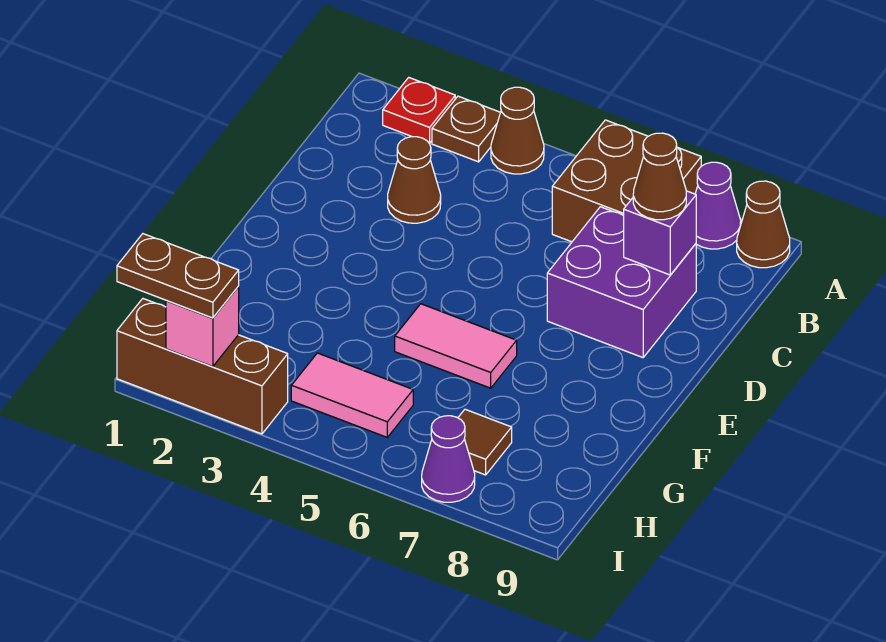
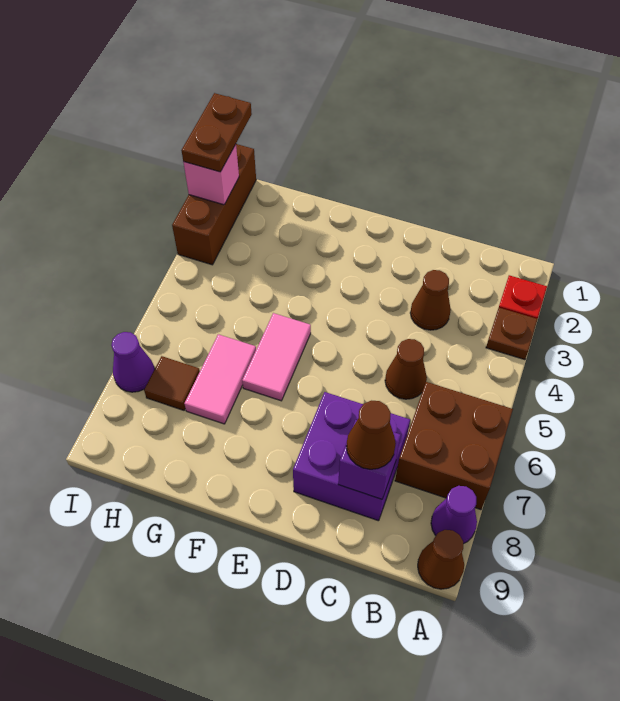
brown cone A4 level 1 -> brown cone C5 level 1
pink tile H4:H5 level 1 -> pink tile G6:G7 level 1

